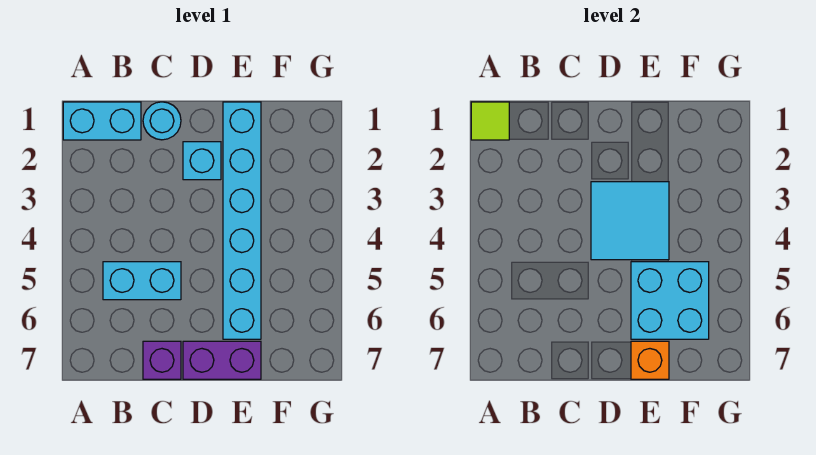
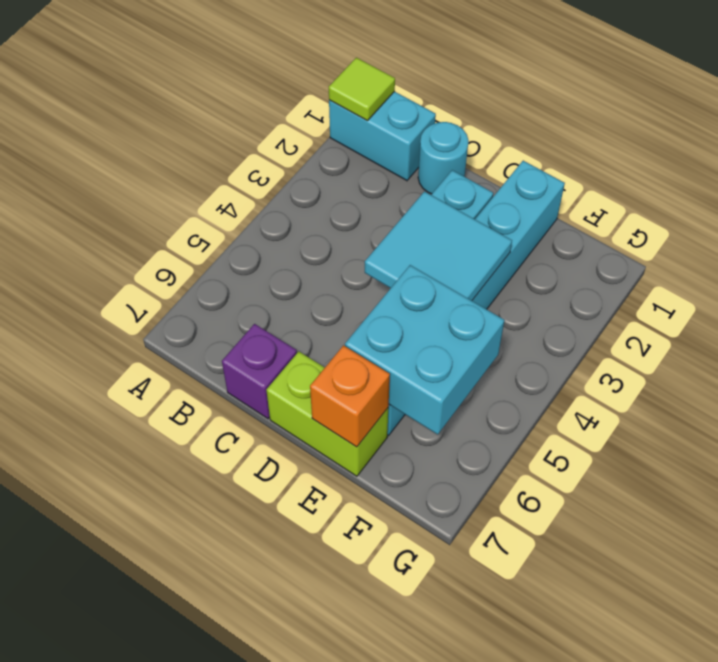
cyan brick B5:C5 level 1 -> none
purple brick D7:E7 level 1 -> lime brick D7:E7 level 1

